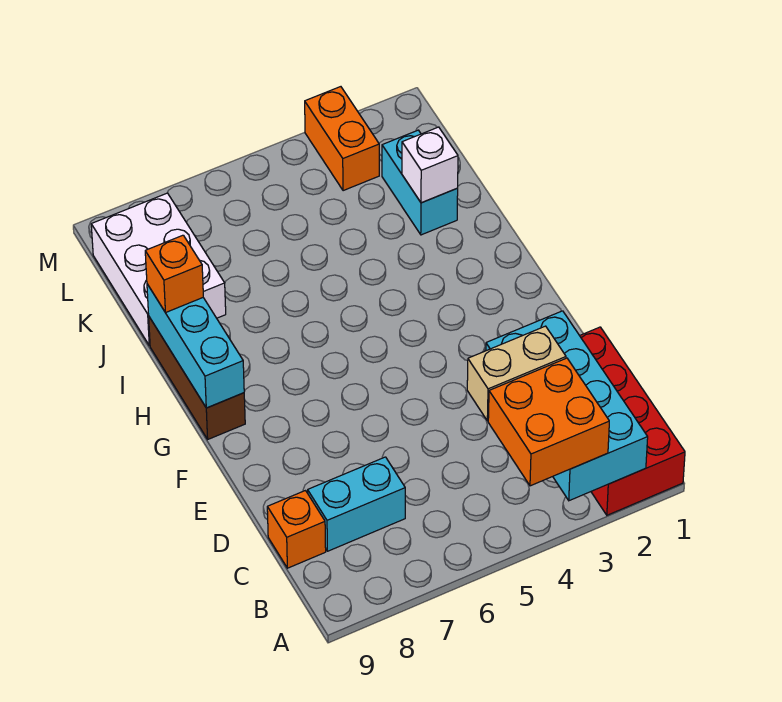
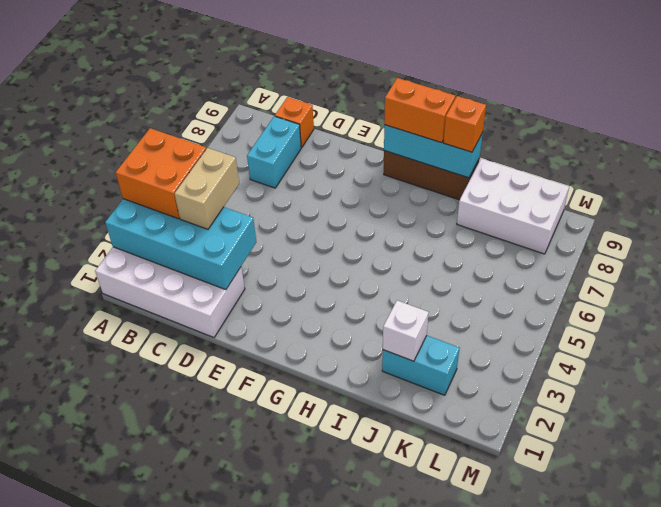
red brick A1:D2 level 1 -> white brick A1:D2 level 1
orange brick L3:M3 level 1 -> orange brick G9:H9 level 3

